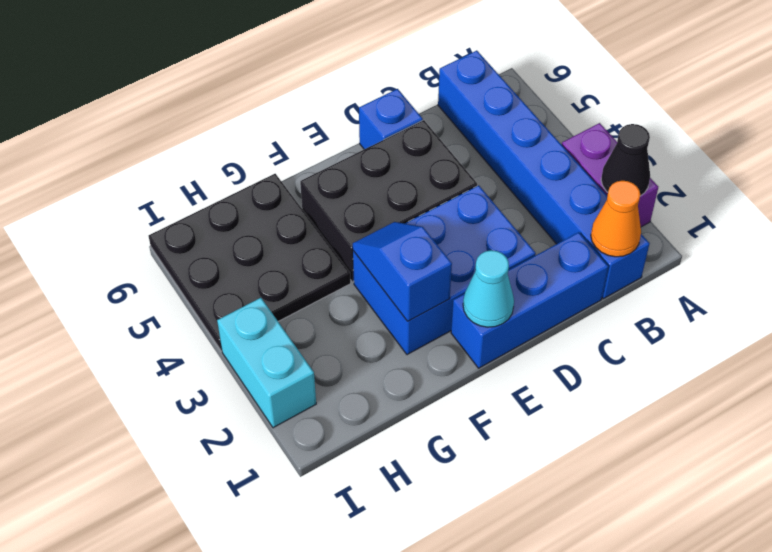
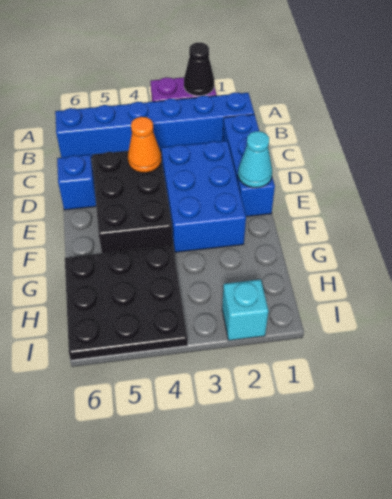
orange cone B1 level 2 -> orange cone D4 level 2
blue slope F2:F3 level 2 top 2 -> none
cyan brick I2:I3 level 1 -> cyan brick I2 level 1

